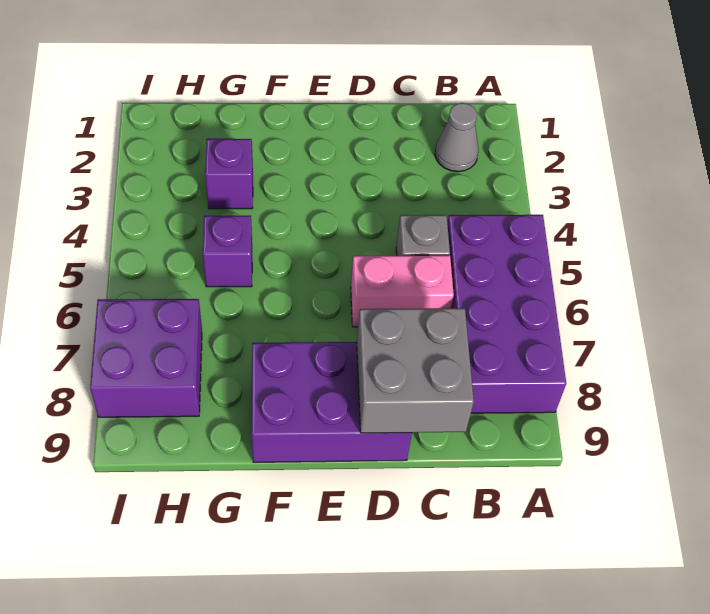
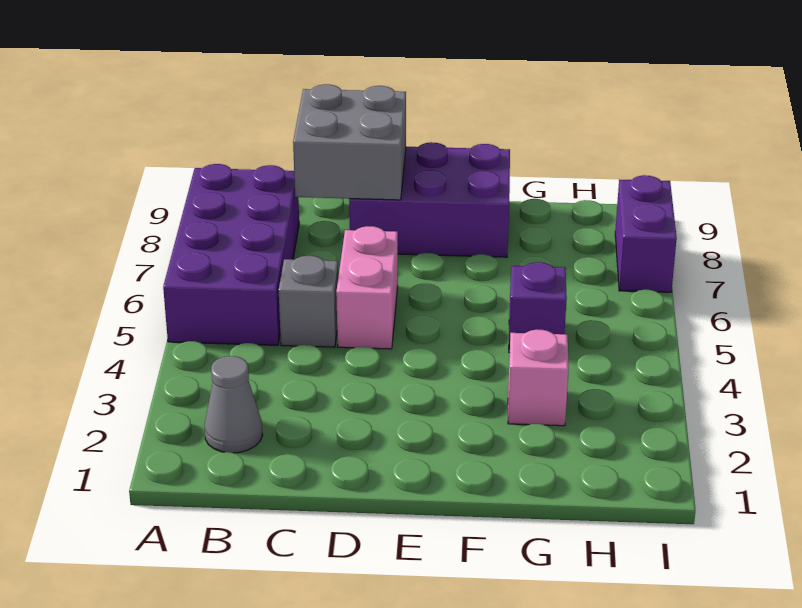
pink brick C6:D6 level 1 -> pink brick D5:D6 level 1
purple brick G3 level 1 -> pink brick G3 level 1
purple brick H7:I8 level 1 -> purple brick I7:I8 level 1

